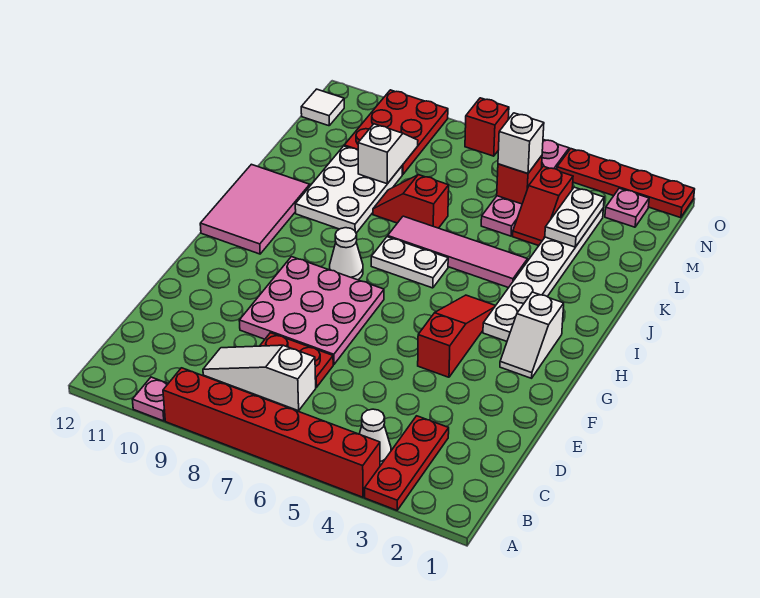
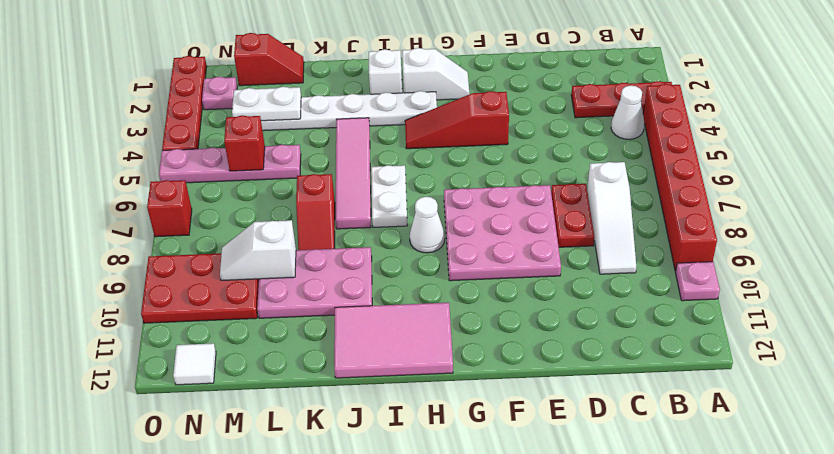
white plate J9:L10 level 1 -> pink plate J9:L10 level 1
red slope L4:M4 level 1 top M -> red slope L1:M1 level 1 top M
white brick M5 level 3 -> white brick I2 level 1

